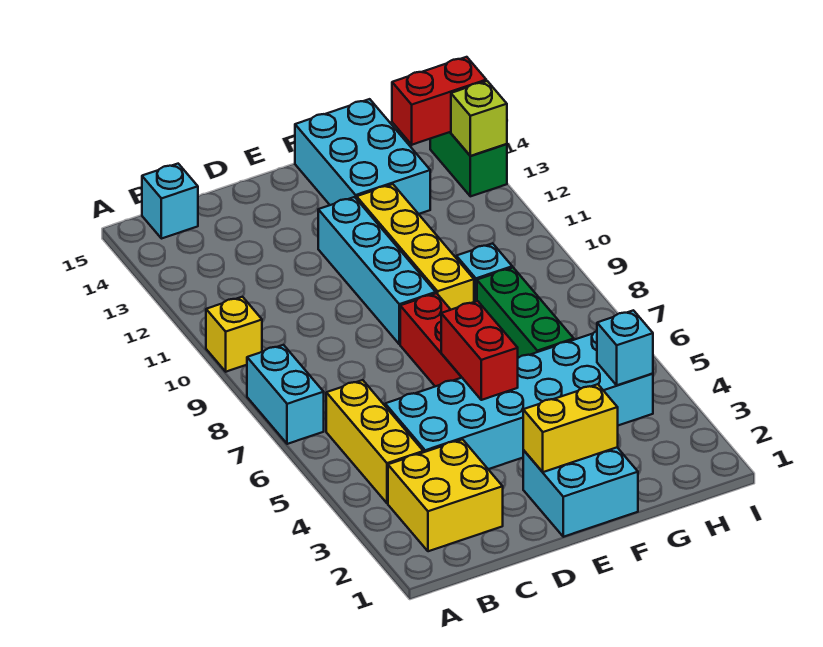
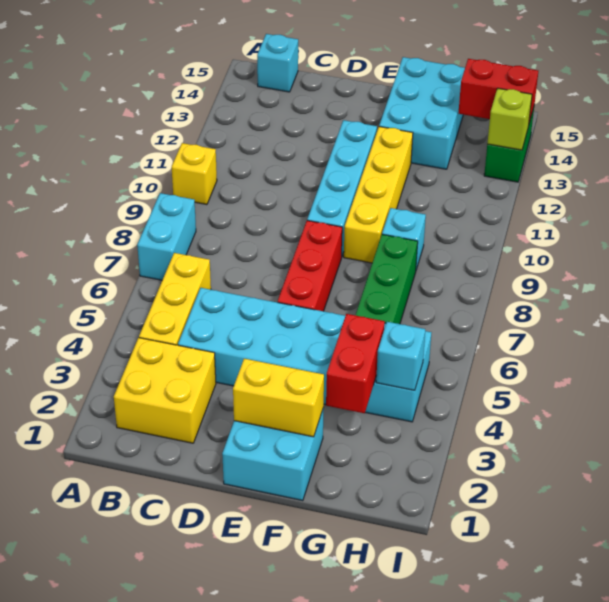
red brick E5:E6 level 2 -> red brick G3:G4 level 2

